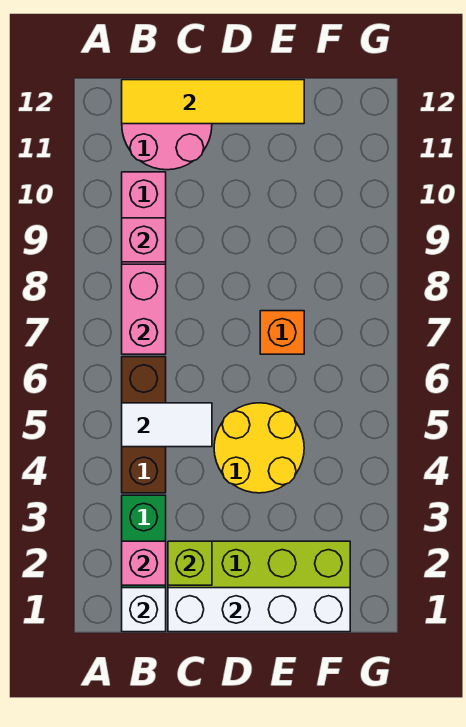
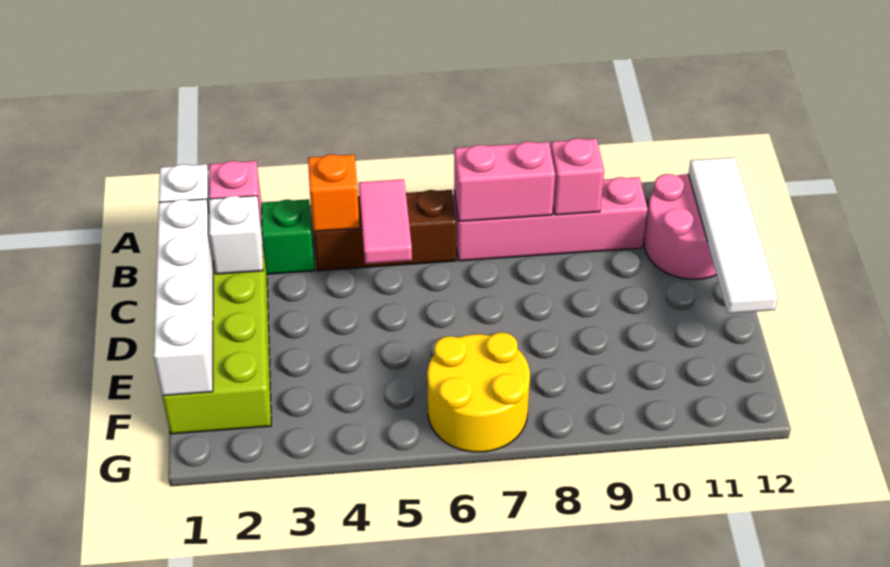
white tile B5:C5 level 2 -> pink tile B5:C5 level 2
yellow tile B12:E12 level 2 -> white tile B12:E12 level 2
lime brick C2 level 2 -> white brick C2 level 2
yellow round brick D4:E5 level 1 -> yellow round brick F6:G7 level 1
orange brick E7 level 1 -> orange brick B4 level 2

